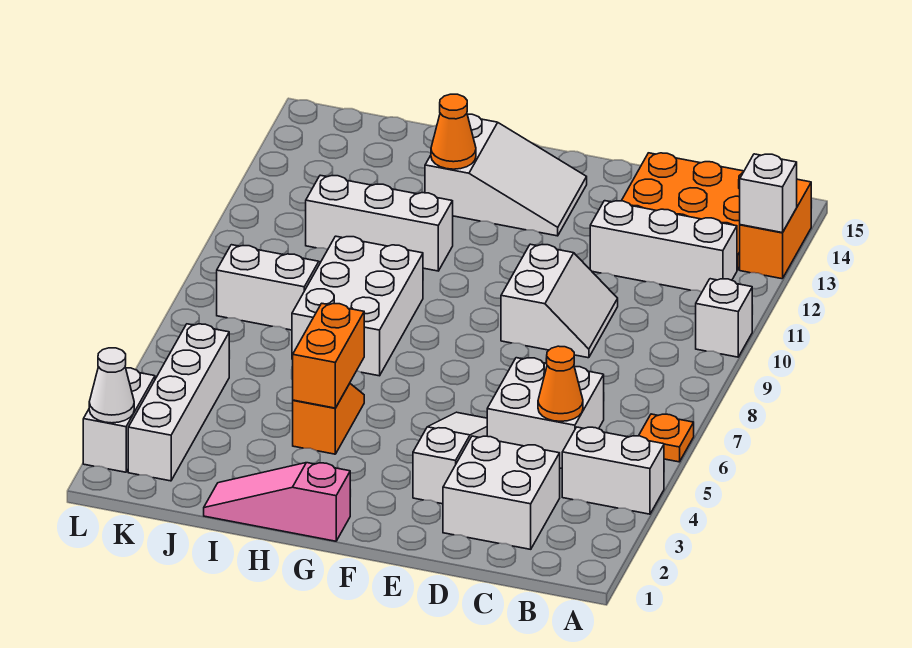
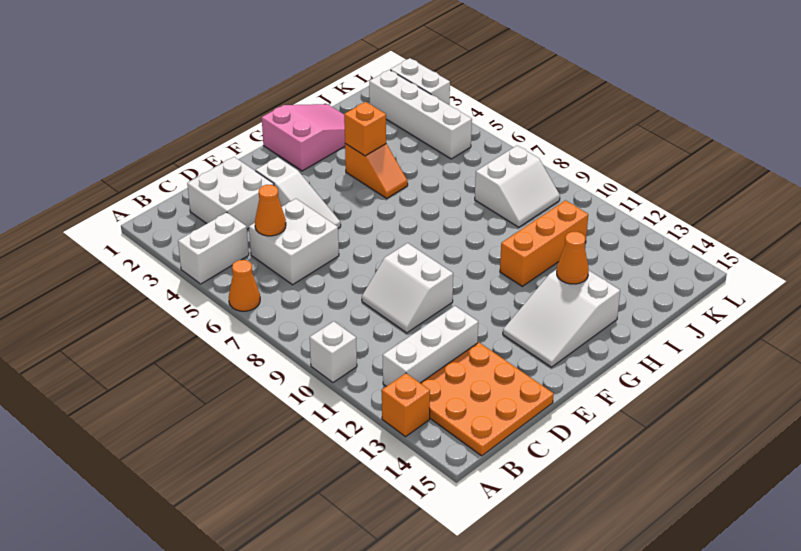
orange plate A6 level 1 -> orange cone A6 level 1
orange brick A13:A14 level 1 -> orange brick A13 level 1
white brick A13 level 2 -> none
pink slope G1:I1 level 1 top G -> pink slope G1:I2 level 1 top G
orange brick H4:H5 level 2 -> orange brick H4 level 2
white brick H7:I9 level 1 -> none
white brick H11:J11 level 1 -> orange brick H11:J11 level 1
white cone L2 level 2 -> none

